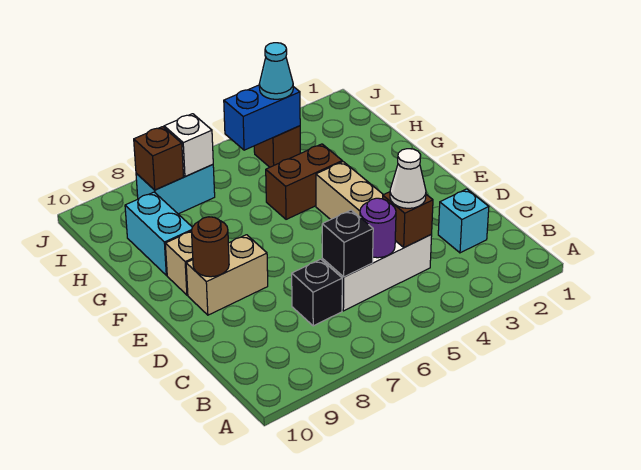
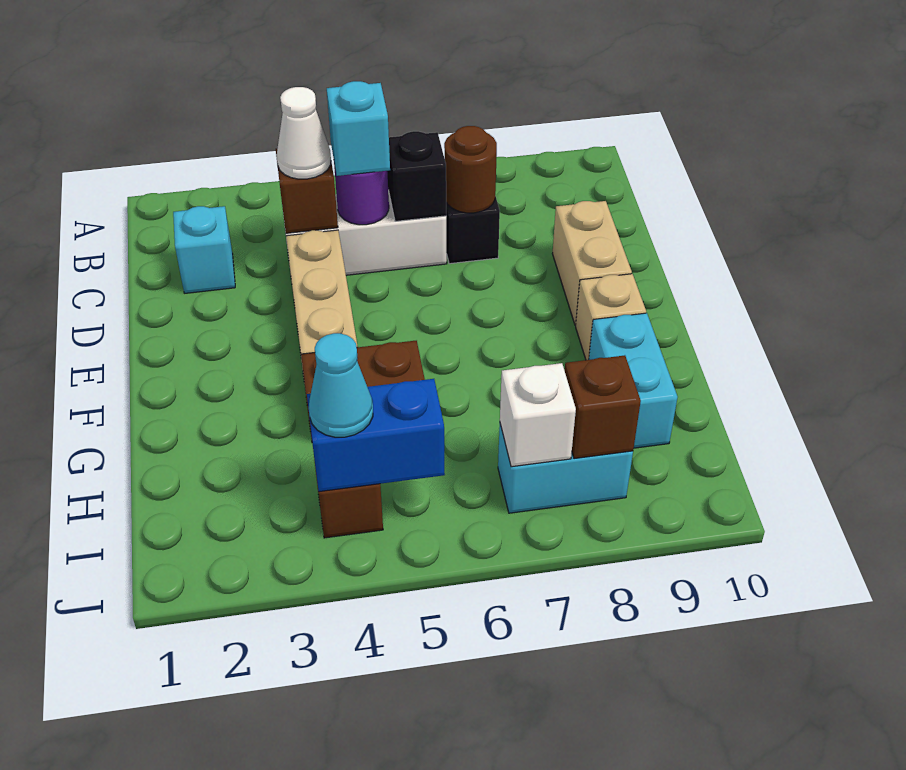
none -> cyan brick C5 level 3
tan brick E8:E9 level 1 -> tan brick D9:E9 level 1
brown round brick E9 level 2 -> brown round brick C7 level 2

